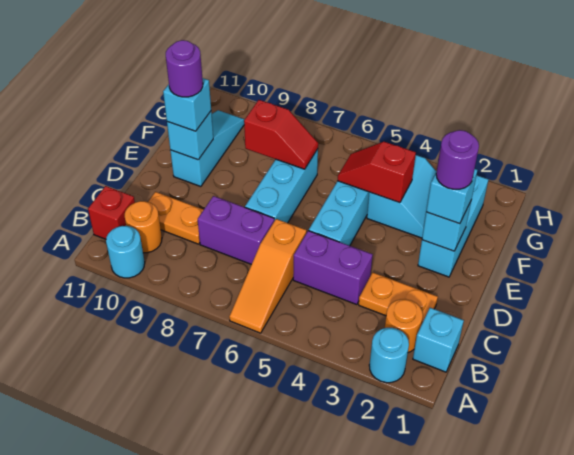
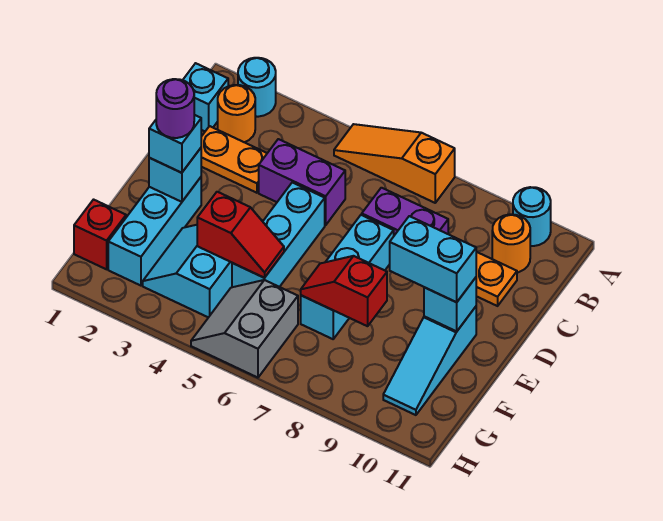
orange slope A6:C6 level 1 top C -> orange slope A5:A7 level 1 top 7
red brick B11 level 1 -> red brick G1 level 1
cyan brick E10 level 3 -> cyan brick E9:E10 level 3
purple round brick E10 level 4 -> none
none -> grey slope G5:H6 level 1 top 6

